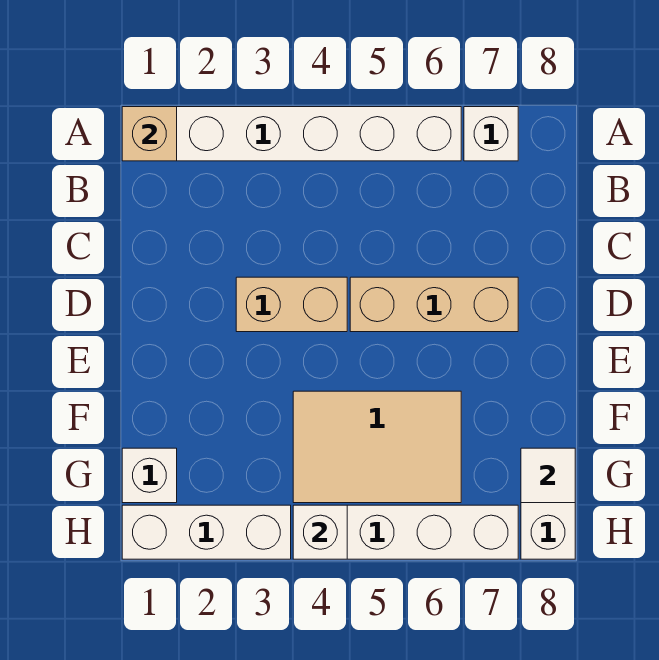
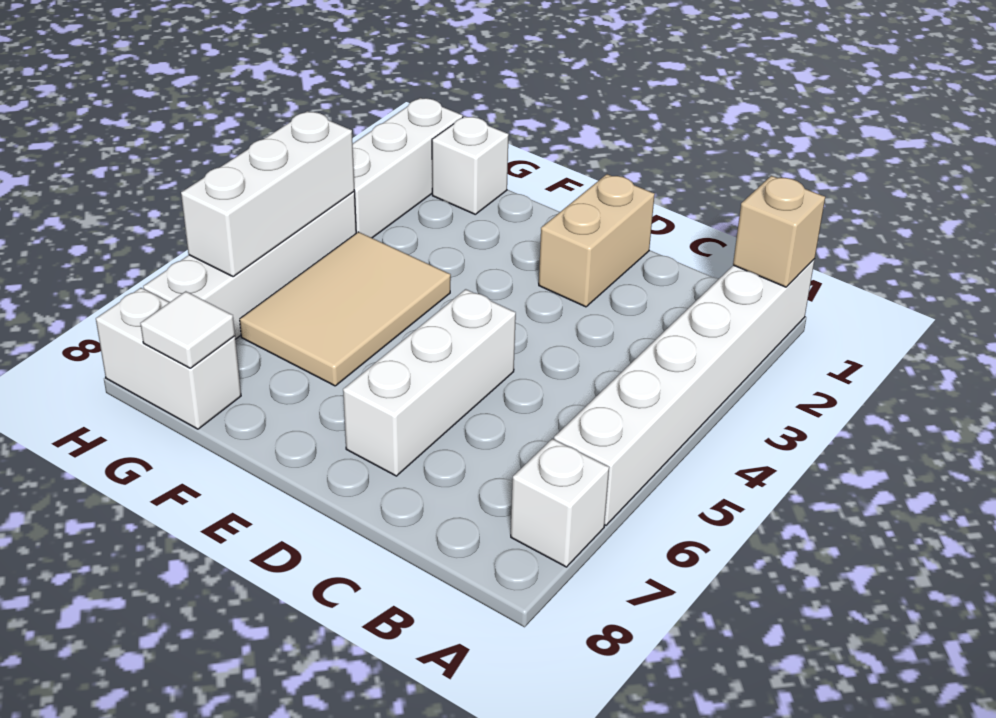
tan brick D3:D4 level 1 -> tan brick D1:D2 level 1
tan brick D5:D7 level 1 -> white brick D5:D7 level 1
white brick H4 level 2 -> white brick H4:H6 level 2

